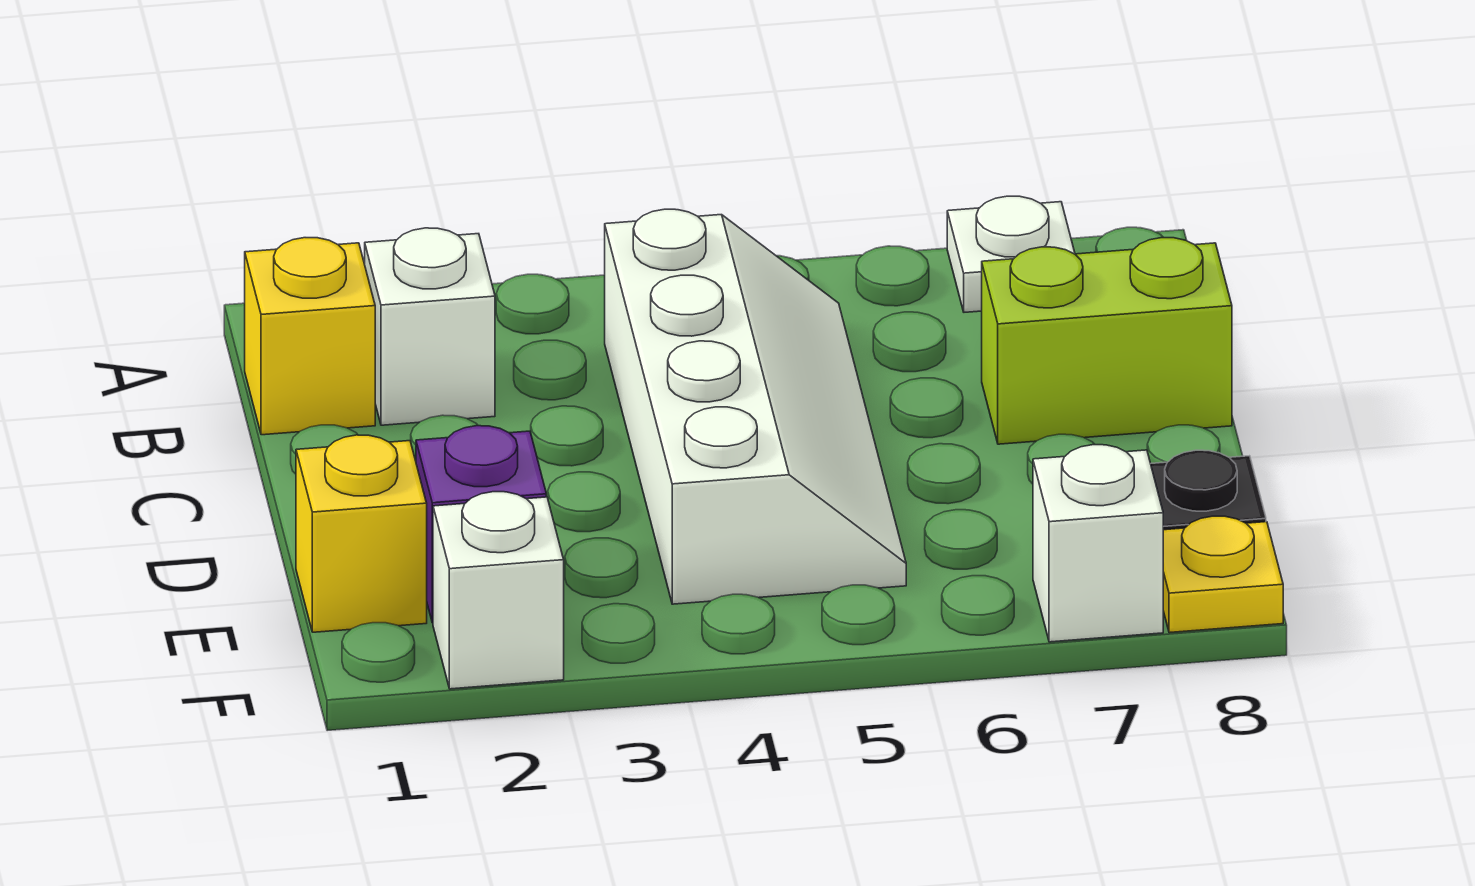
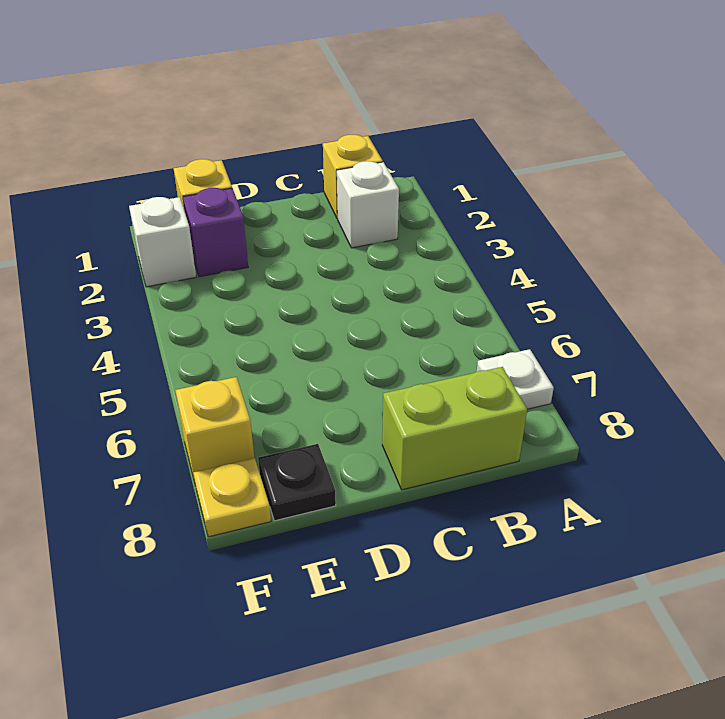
white slope B4:E5 level 1 top 4 -> none
lime brick C7:C8 level 1 -> lime brick B8:C8 level 1
white brick F7 level 1 -> yellow brick F7 level 1

